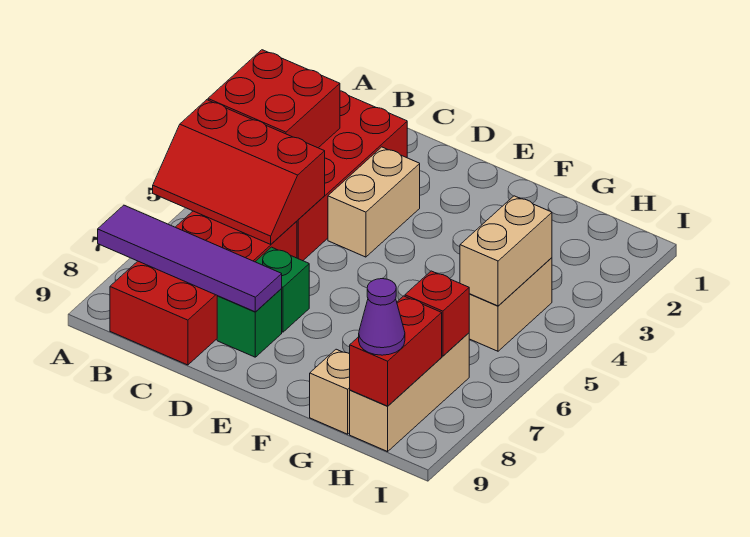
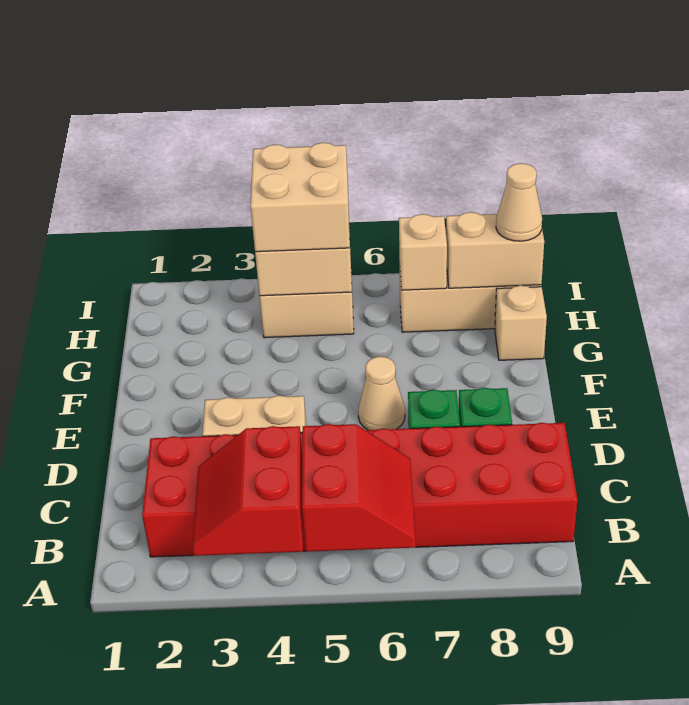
red brick A3:B4 level 2 -> red slope A3:B4 level 2 top 4
red slope A5:C6 level 2 top 5 -> red slope A5:B6 level 2 top 5
purple tile A8:D8 level 2 -> none
none -> tan cone E6 level 1
none -> tan brick H4:I5 level 3
red brick H7 level 2 -> tan brick H7 level 2
red brick H8:H9 level 2 -> tan brick H8:H9 level 2
purple cone H9 level 3 -> tan cone H9 level 3

